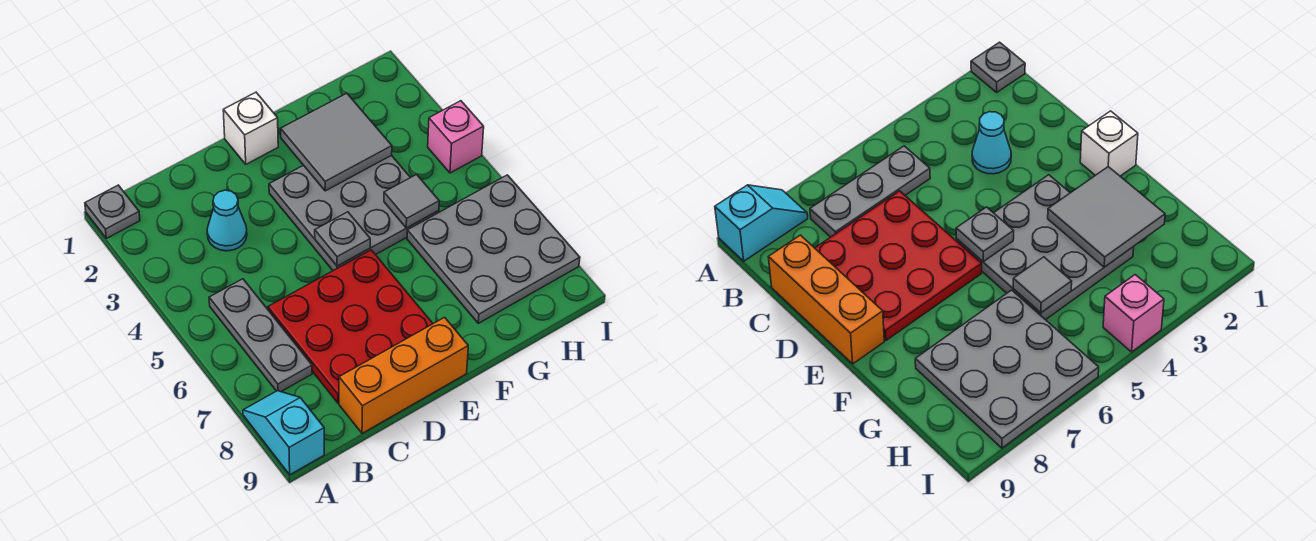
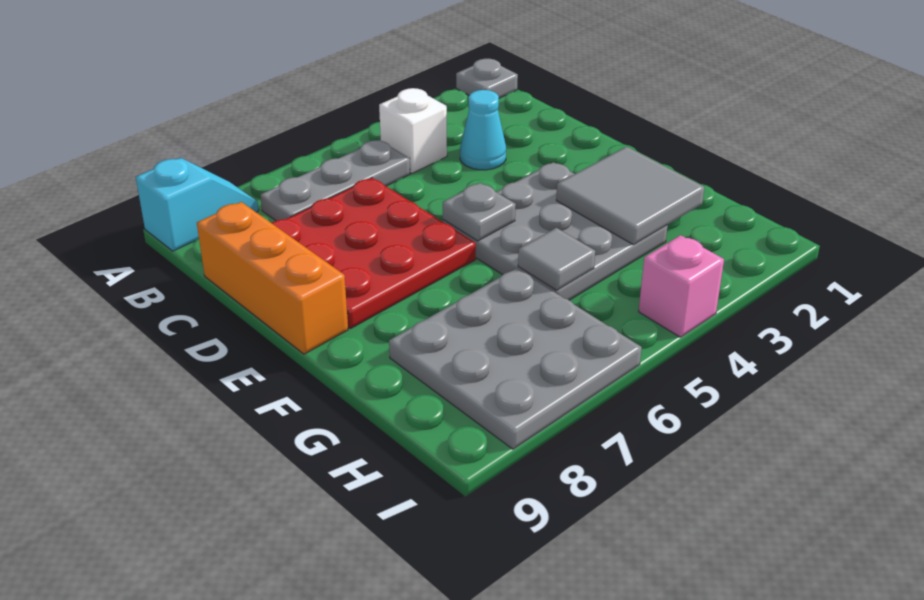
white brick E1 level 1 -> white brick B4 level 1

